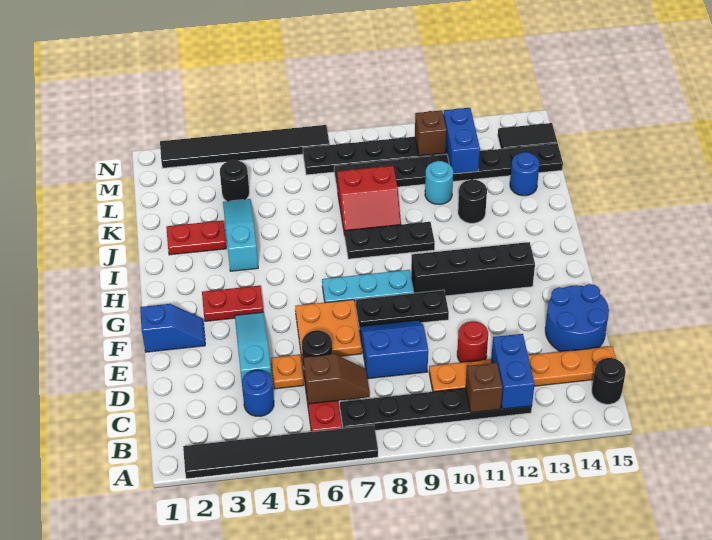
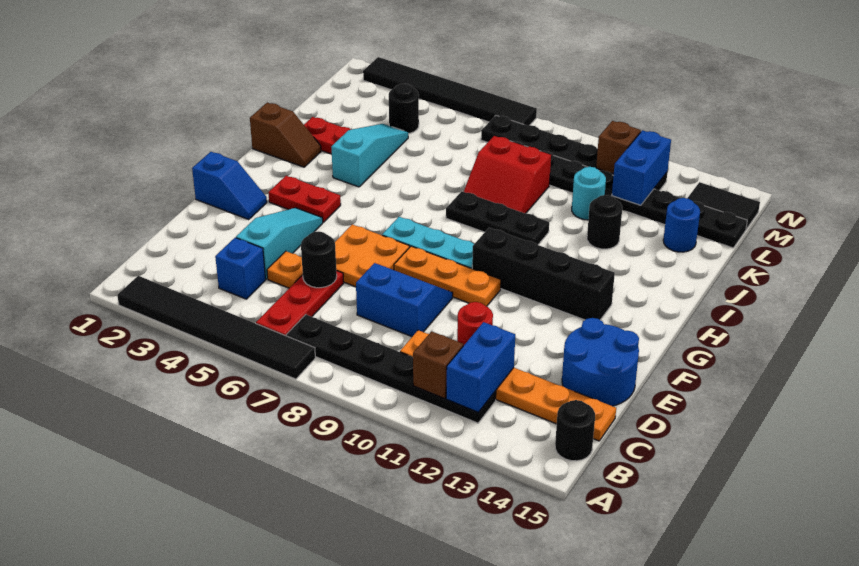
blue round brick C4 level 1 -> blue brick C4 level 1
brown slope C6:C7 level 2 top 6 -> brown slope I1:I2 level 1 top 1
black plate F8:F10 level 1 -> orange plate F8:F10 level 1

